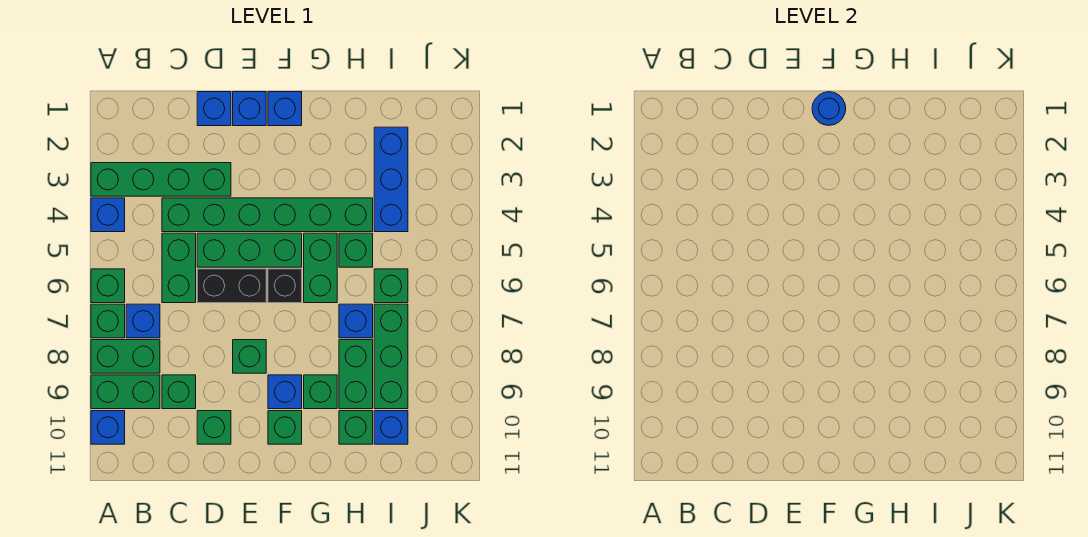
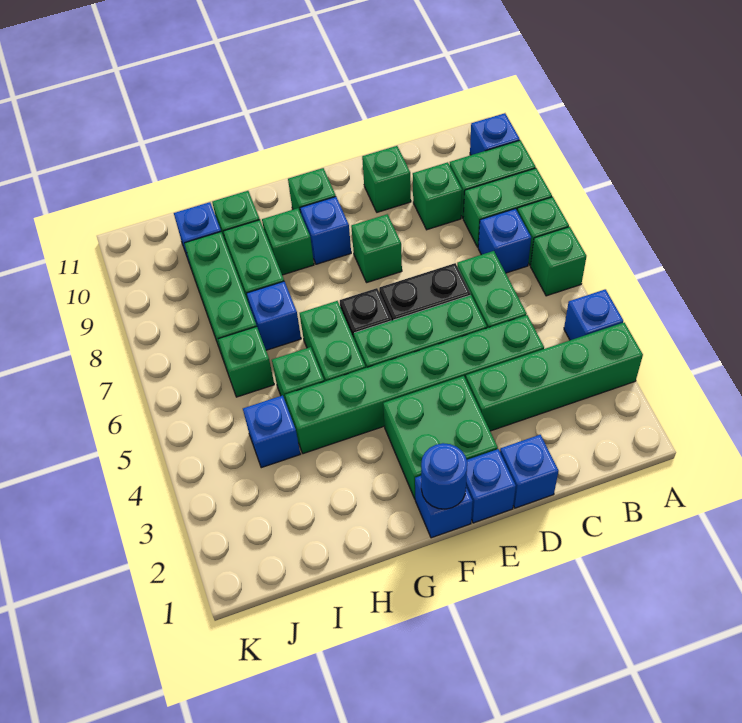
none -> green brick E2:F3 level 1
blue brick I2:I4 level 1 -> blue brick I4 level 1

